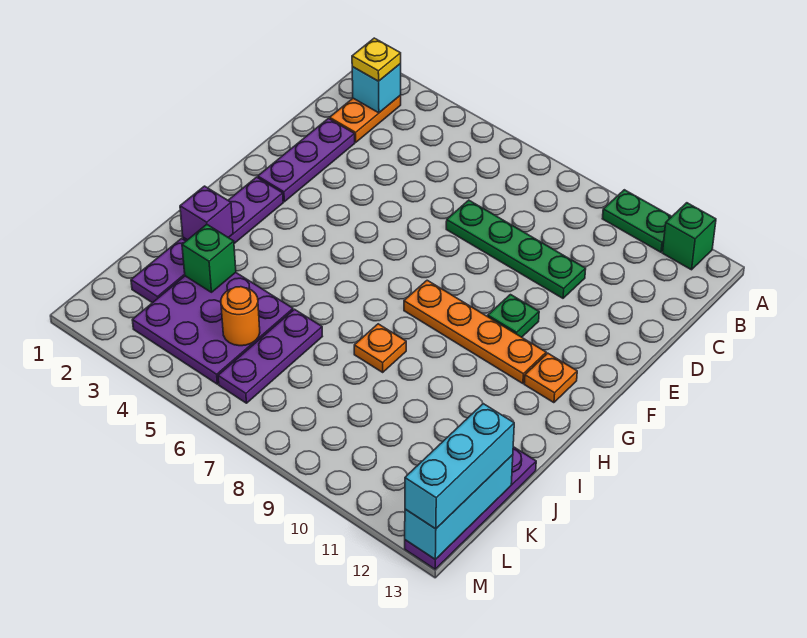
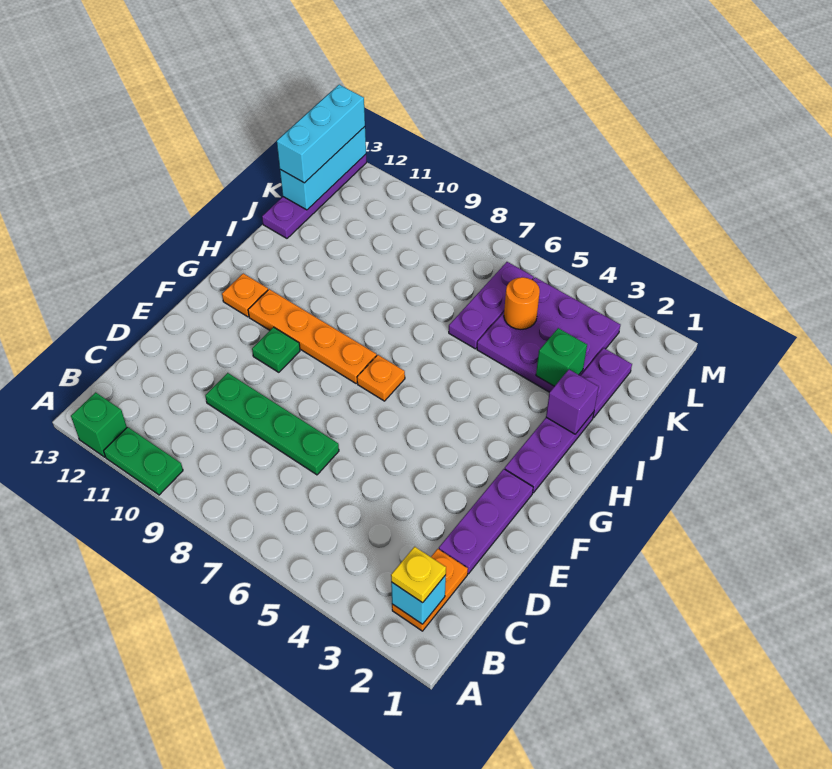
orange plate I8 level 1 -> orange plate G7 level 1

